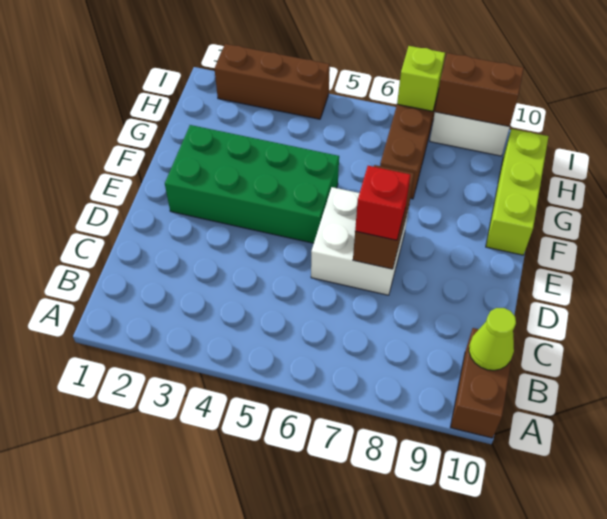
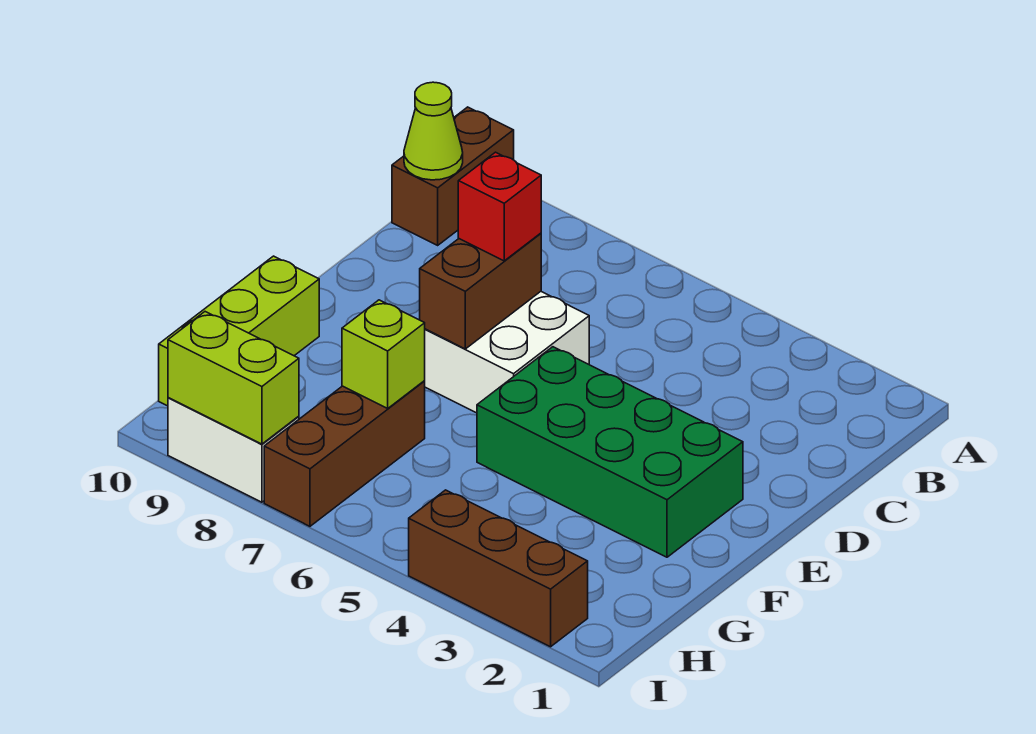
lime brick I7 level 2 -> lime brick G7 level 2
brown brick I8:I9 level 2 -> lime brick I8:I9 level 2

